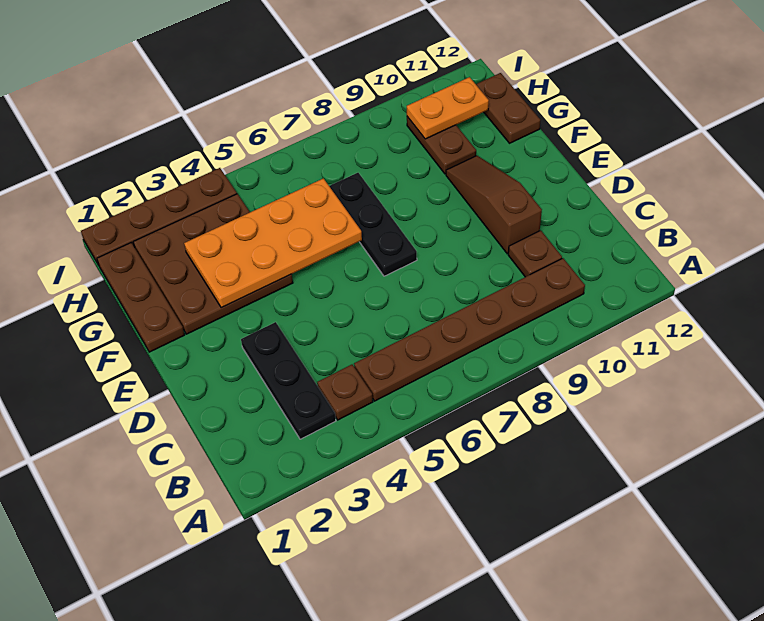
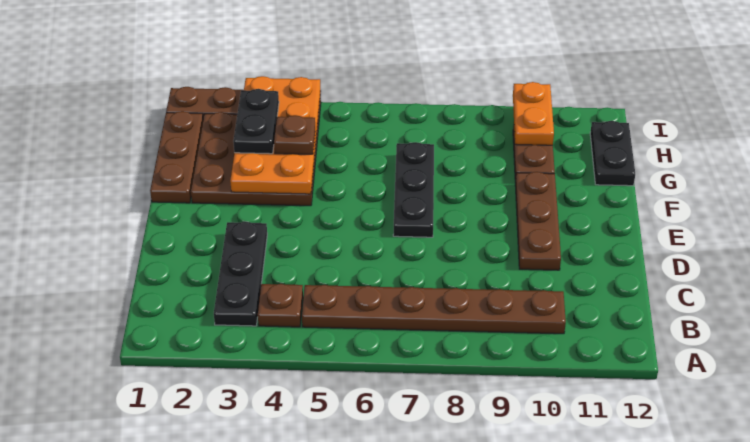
brown plate C10 level 1 -> brown plate G4 level 3
brown slope D10:F10 level 1 top D -> brown plate D10:F10 level 1
orange plate F3:G6 level 2 -> orange plate F3:I4 level 2
none -> black plate G3:H3 level 3
brown plate G12:H12 level 1 -> black plate G12:H12 level 1
orange plate H10:H11 level 2 -> orange plate H10:I10 level 2

